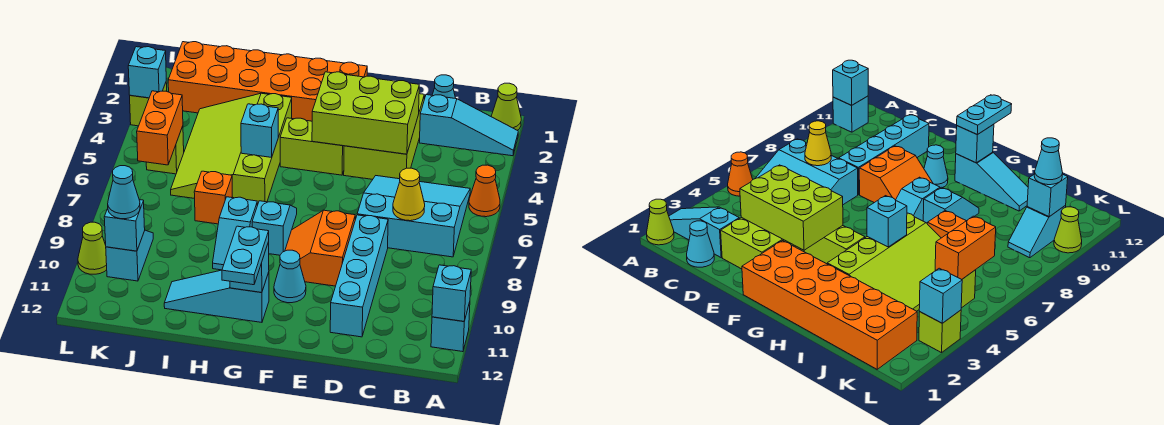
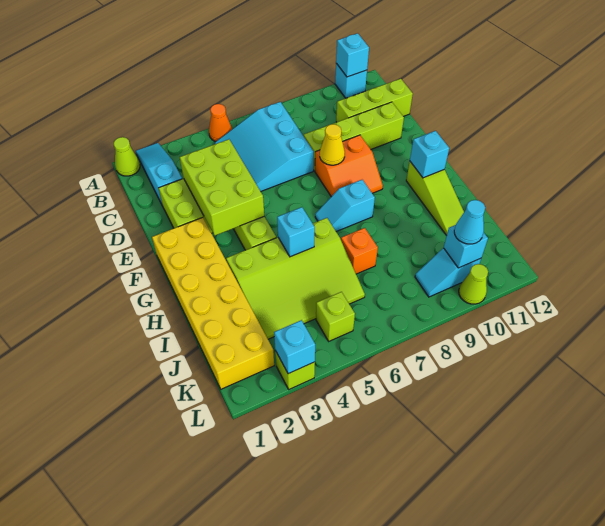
cyan cone C1 level 1 -> none
yellow cone C7 level 2 -> yellow cone E8 level 2
none -> lime brick C10:C12 level 1
cyan brick D8:D11 level 1 -> lime brick D8:D11 level 1
orange brick F1:K2 level 1 -> yellow brick F1:K2 level 1
cyan cone F10 level 1 -> none
cyan slope G11:I11 level 1 top G -> lime slope G11:I11 level 1 top G
cyan plate G11:G12 level 3 -> none
cyan slope H8:H9 level 1 top 8 -> none
orange brick K5:K6 level 2 -> none

